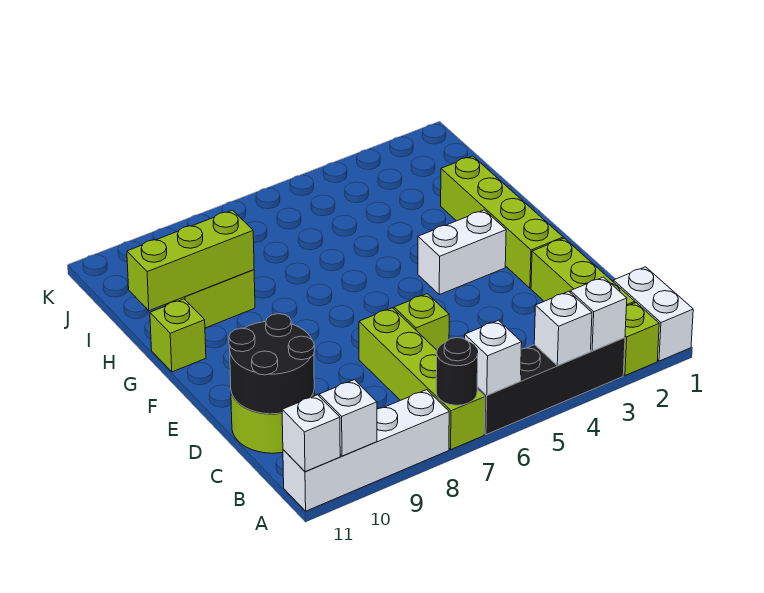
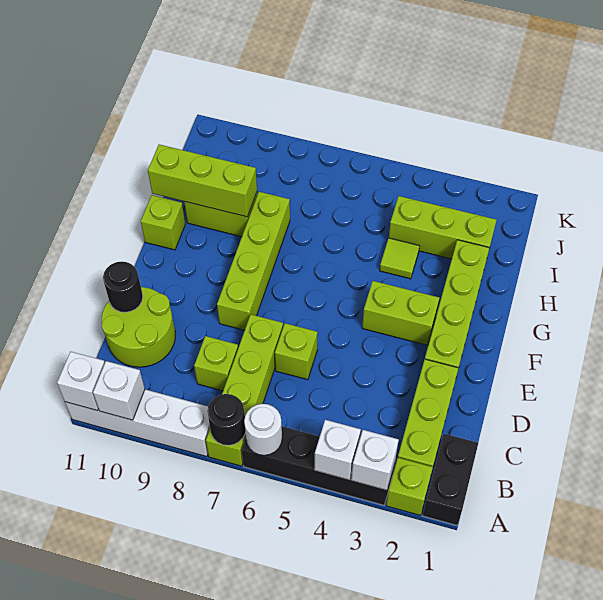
white brick A1:B1 level 1 -> black brick A1:B1 level 1
white brick A6 level 2 -> white round brick A6 level 2
none -> lime brick C8 level 1
black round brick C10:D11 level 2 -> black round brick D11 level 2
none -> lime brick E8:H8 level 1
white brick F3:F4 level 1 -> lime brick F3:F4 level 1
none -> lime tile H4 level 1
none -> lime brick I2:I4 level 1

